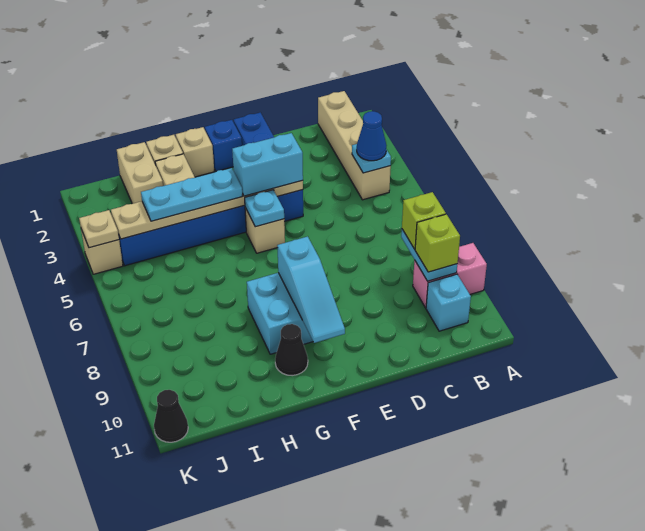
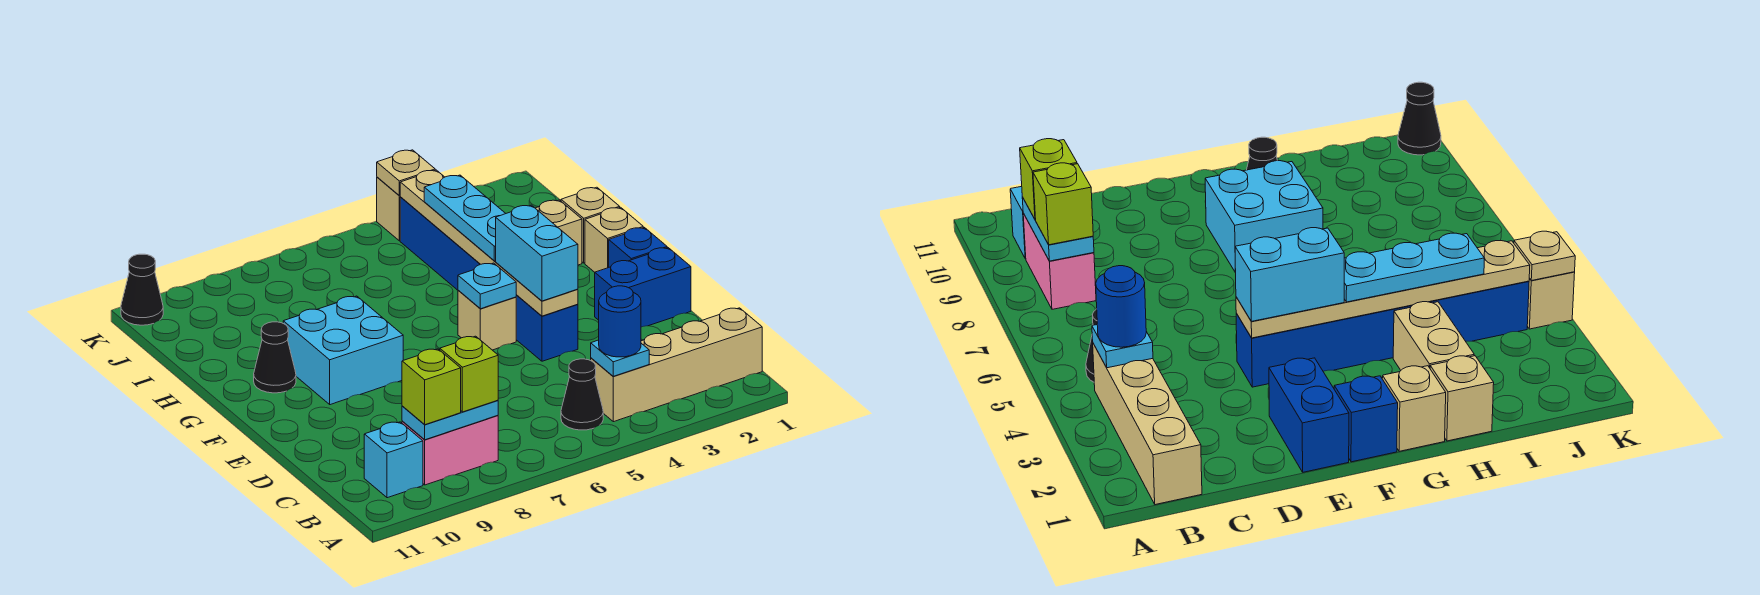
pink brick A9:B9 level 1 -> pink brick B8:B9 level 1
blue cone B4 level 3 -> blue round brick B4 level 3
none -> black cone B5 level 1
cyan slope F8:F10 level 2 top 8 -> none
tan brick I1:I2 level 1 -> none

